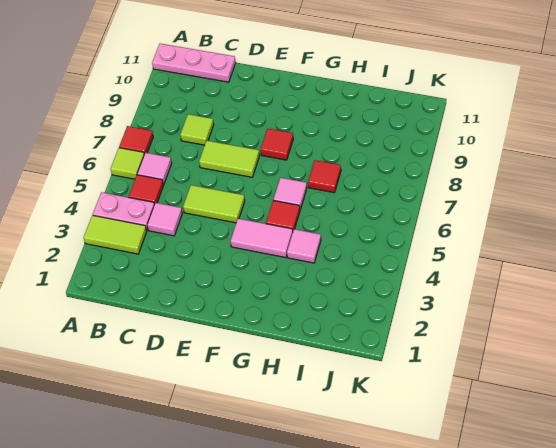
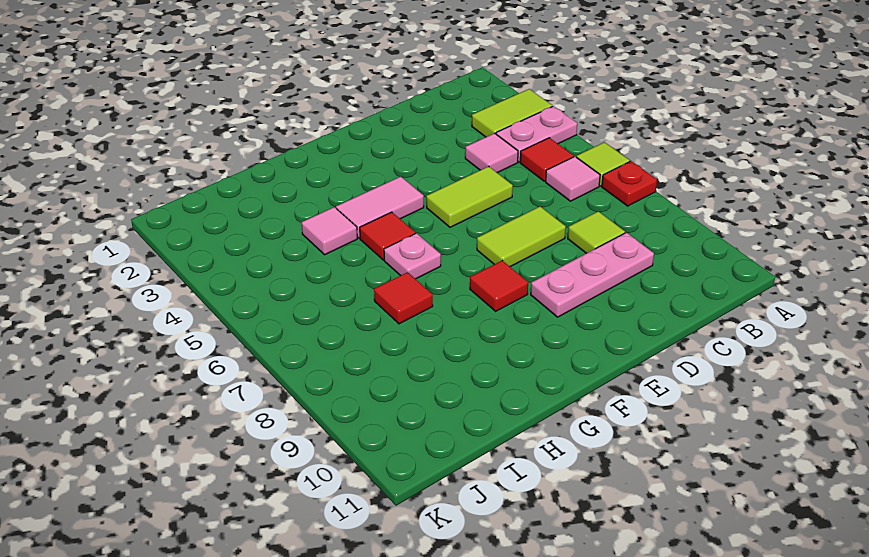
red tile A7 level 1 -> red plate A7 level 1
pink plate A11:C11 level 1 -> pink plate C9:E9 level 1
pink tile G6 level 1 -> pink plate G6 level 1

